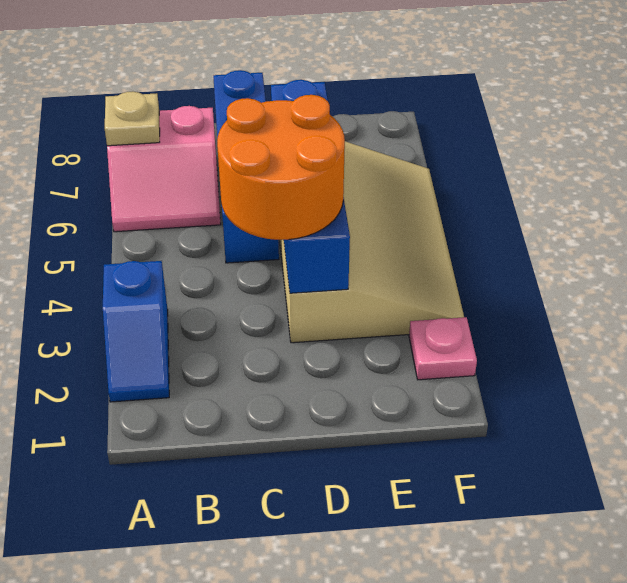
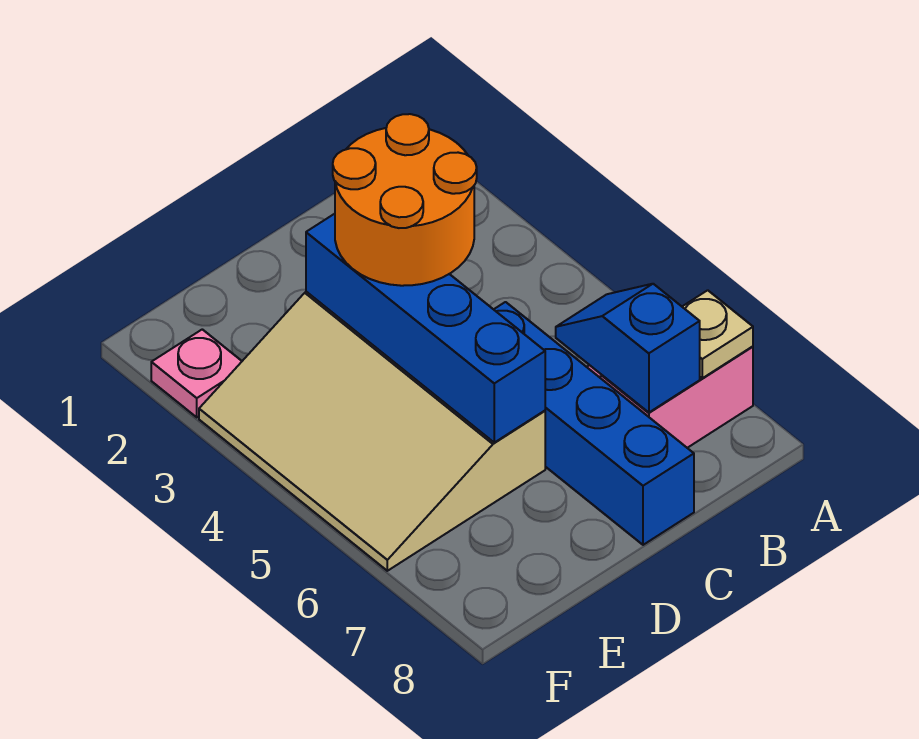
blue slope A2:A3 level 1 top 3 -> blue slope B6:B7 level 2 top 7

